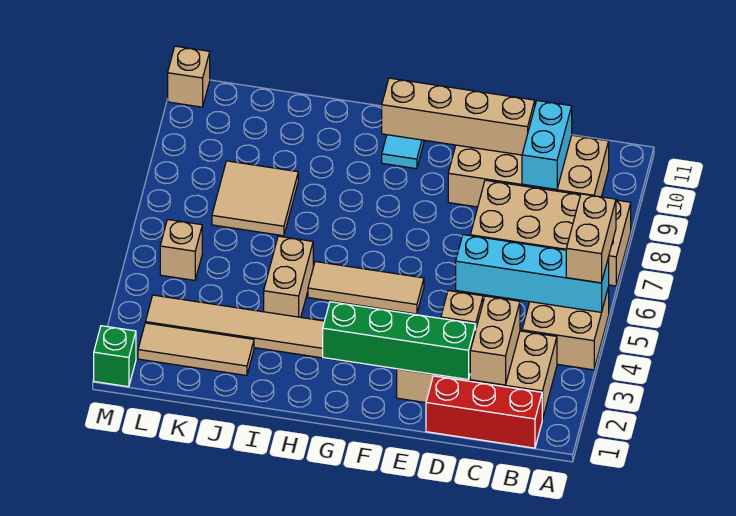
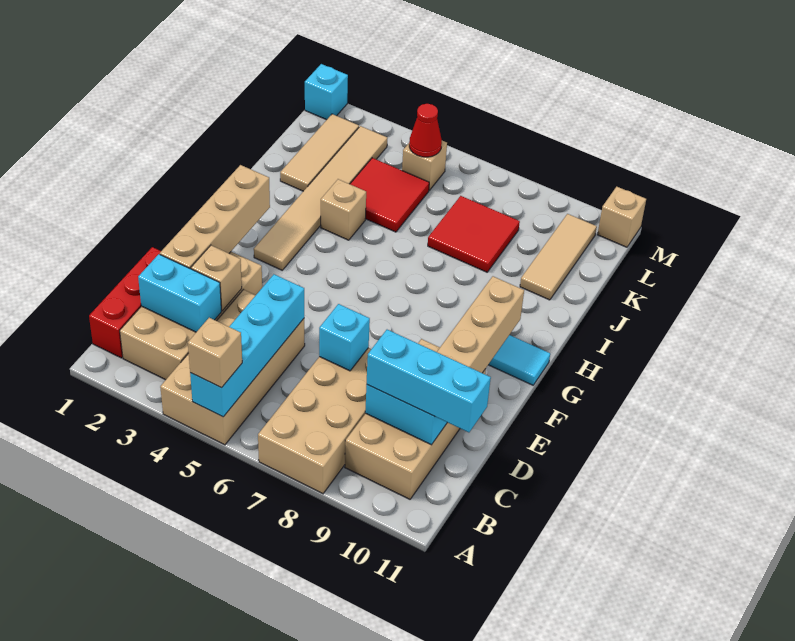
tan brick A4:B5 level 1 -> tan brick A4:D5 level 1
tan brick A5:A6 level 3 -> tan brick A5 level 3
tan brick C2:C3 level 2 -> cyan brick C2:C3 level 2
none -> cyan brick C9:C11 level 3
green brick D2:G2 level 2 -> tan brick D2:G2 level 2
none -> cyan brick D7 level 2
tan tile F5:H5 level 1 -> tan tile J10:L10 level 1
tan brick I4:I5 level 1 -> tan brick I4 level 1
none -> red tile J4:K5 level 1
tan tile J7:K8 level 1 -> red tile J7:K8 level 1
none -> red cone L5 level 2
green brick M1 level 1 -> cyan brick M1 level 1

